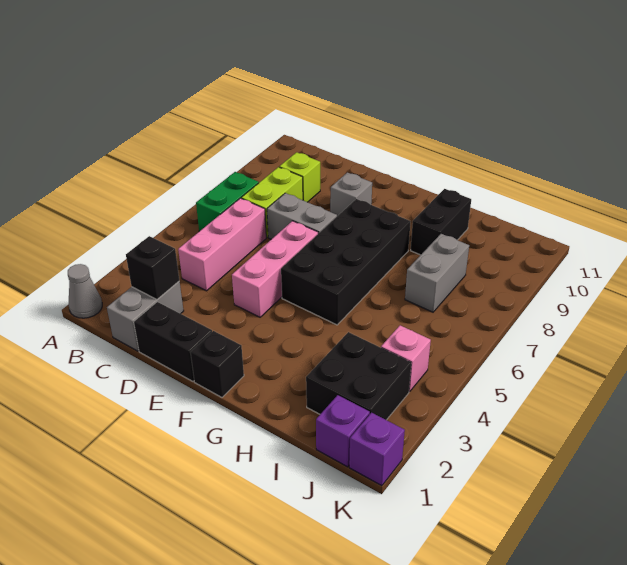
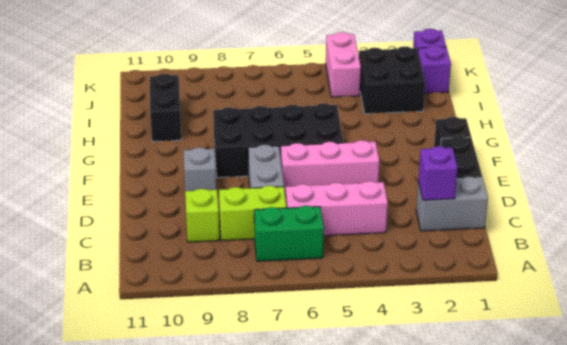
grey cone A1 level 1 -> none
black brick C2 level 2 -> purple brick C2 level 2
black brick H9:H10 level 1 -> black brick H10:I10 level 1
grey brick I7:I8 level 1 -> none
pink brick J4 level 1 -> pink brick J4:K4 level 1

